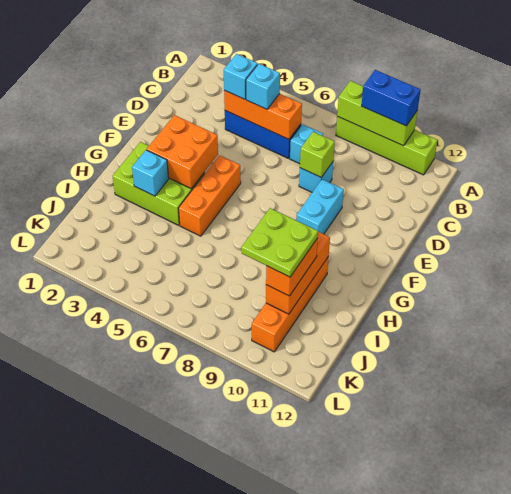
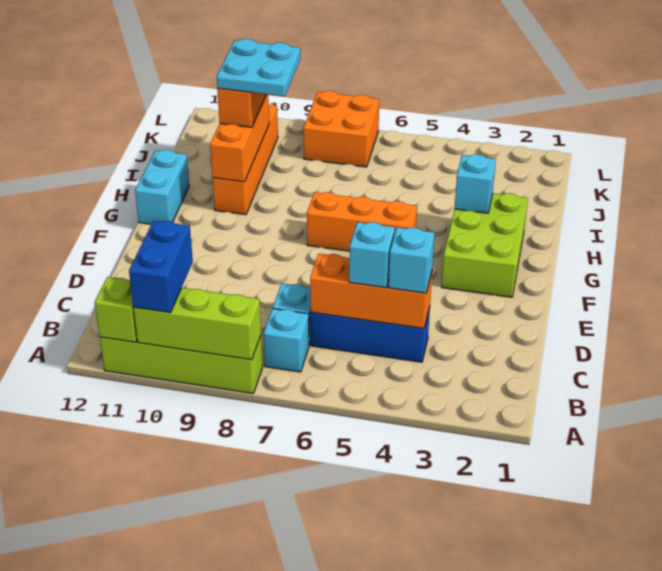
blue brick A9:A10 level 3 -> blue brick A10:B10 level 3
cyan brick D8 level 1 -> cyan brick B7 level 1
lime brick D8 level 2 -> lime brick A11 level 2
cyan brick E9:F9 level 1 -> cyan brick G12:H12 level 1
orange brick F3:G4 level 2 -> orange brick K7:L8 level 1
orange brick F5:H5 level 1 -> orange brick G5:G7 level 1
lime brick G2:H4 level 1 -> lime brick F2:H3 level 1
lime plate I9:J10 level 4 -> cyan plate I9:J10 level 4

